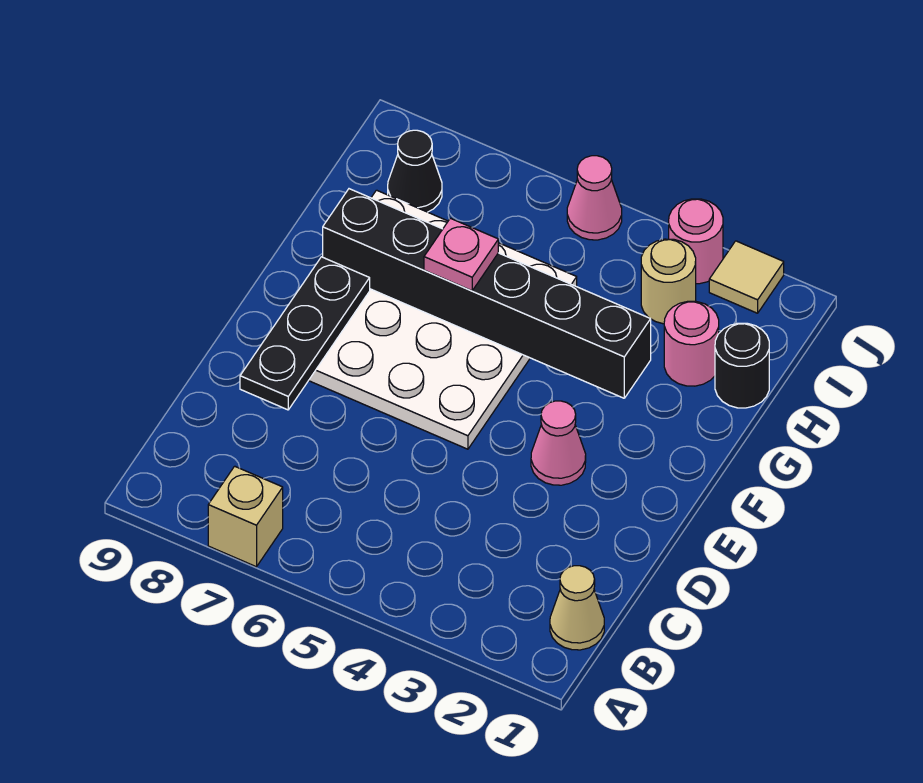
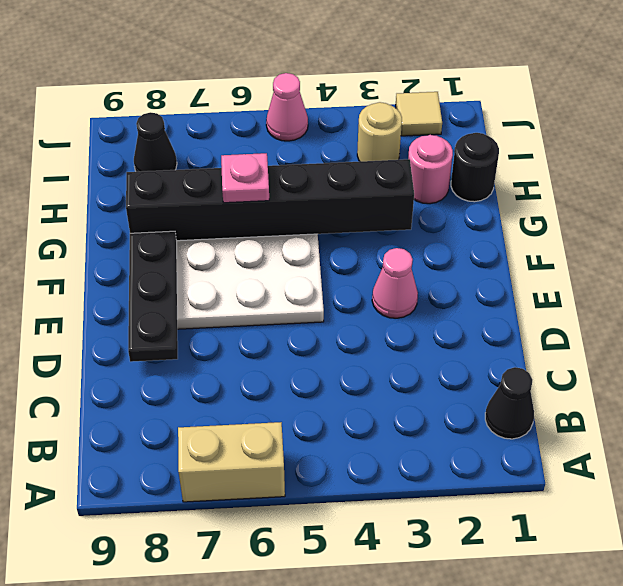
tan brick A7 level 1 -> tan brick A6:A7 level 1
tan cone B1 level 1 -> black cone B1 level 1
pink round brick J3 level 1 -> none

